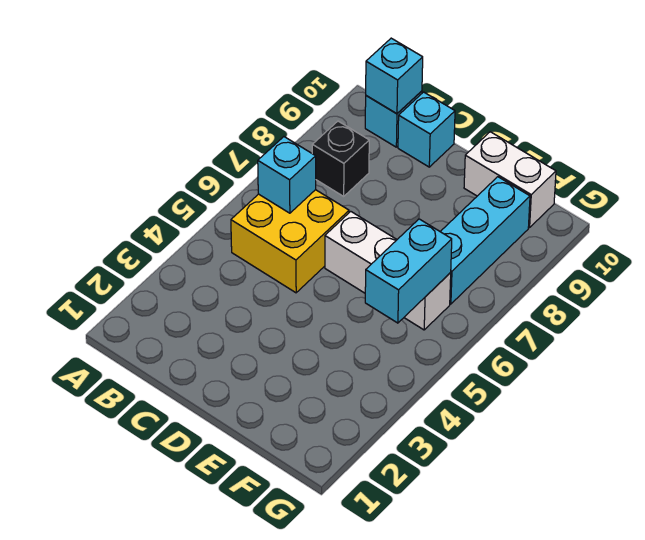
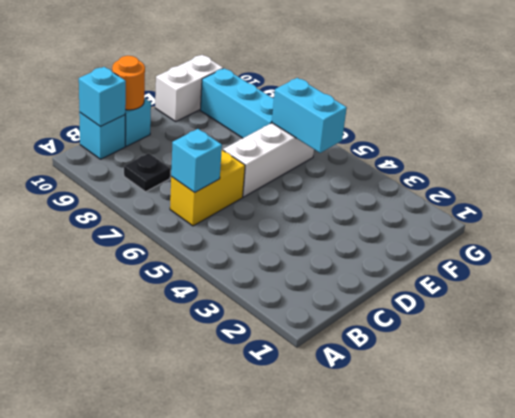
yellow brick B5:C6 level 1 -> yellow brick B6:C6 level 1
black brick B8 level 1 -> black plate B8 level 1
none -> orange round brick C10 level 2

